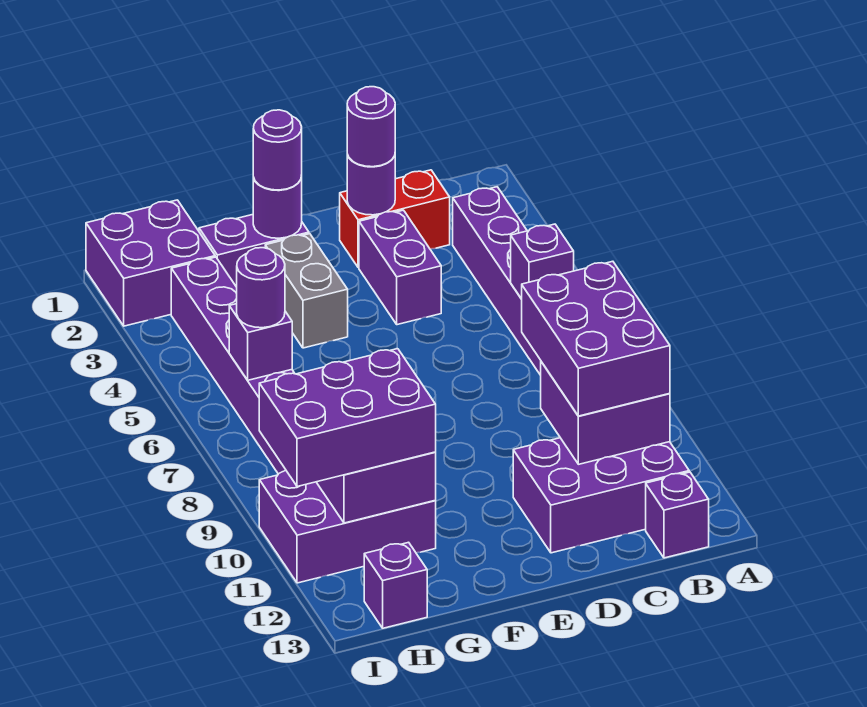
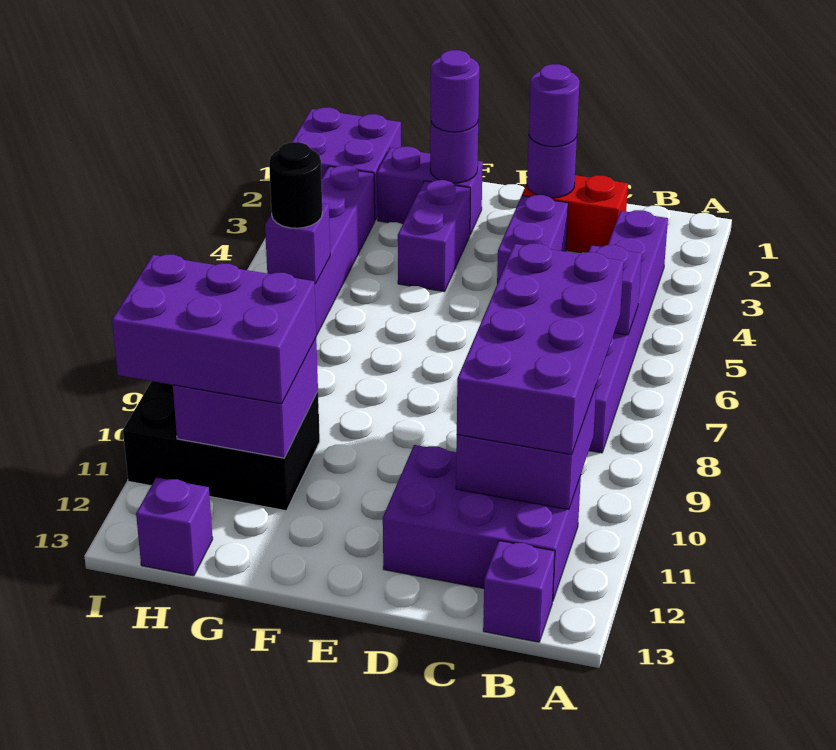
purple brick B9:C11 level 3 -> purple brick B8:C11 level 3
grey brick F3:F4 level 1 -> purple brick F3:F4 level 1
purple brick G10:I11 level 1 -> black brick G10:I11 level 1
purple round brick H6 level 3 -> black round brick H6 level 3

